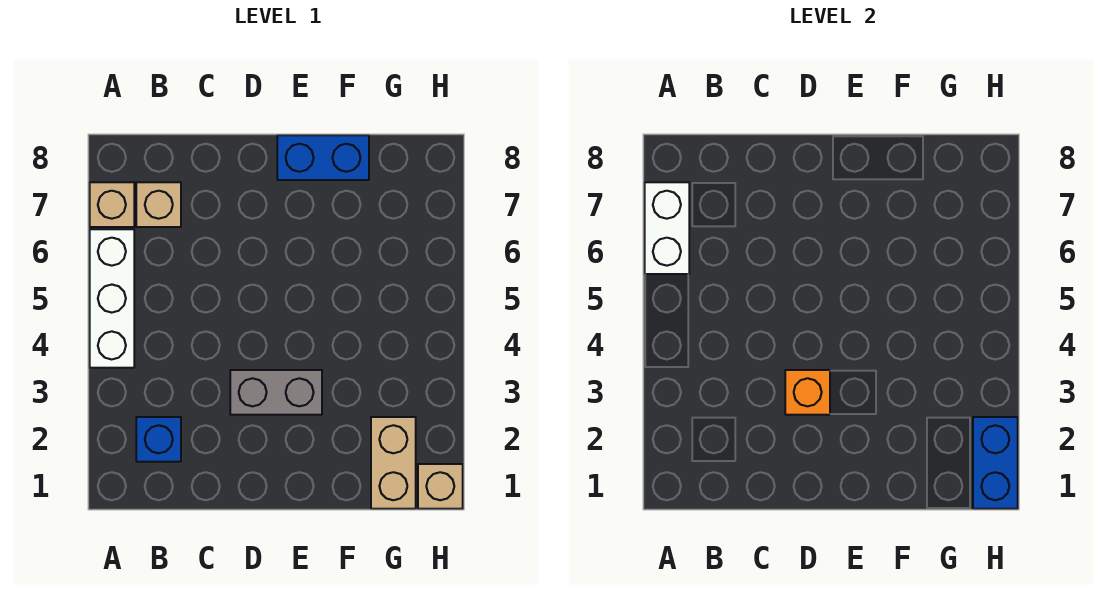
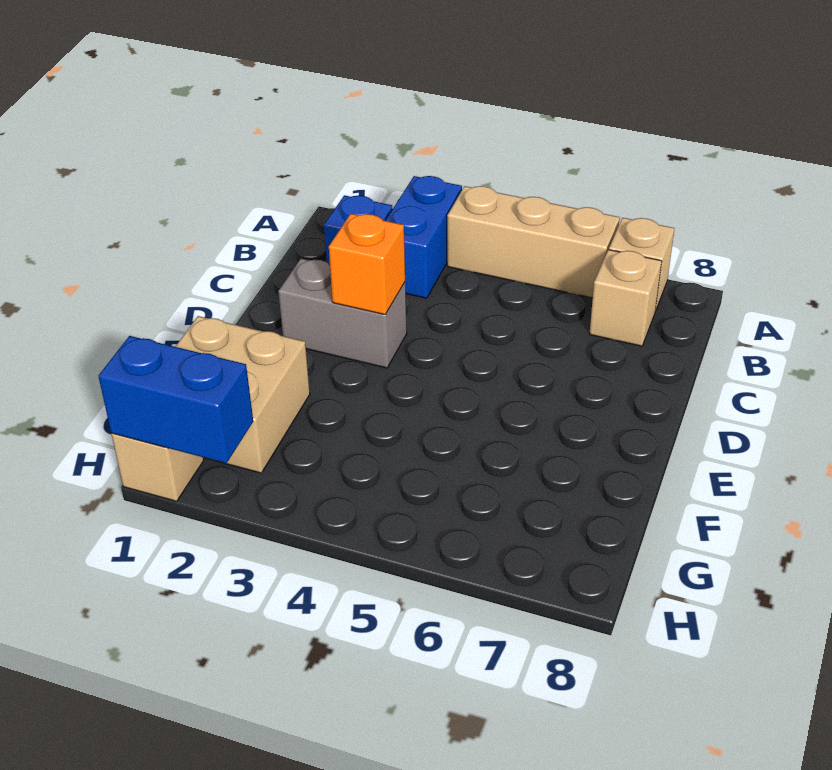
white brick A4:A6 level 1 -> tan brick A4:A6 level 1
white brick A6:A7 level 2 -> none
grey brick D3:E3 level 1 -> grey brick D2:D3 level 1
blue brick E8:F8 level 1 -> blue brick A3:B3 level 1
tan brick G1:G2 level 1 -> tan brick F1:G2 level 1

